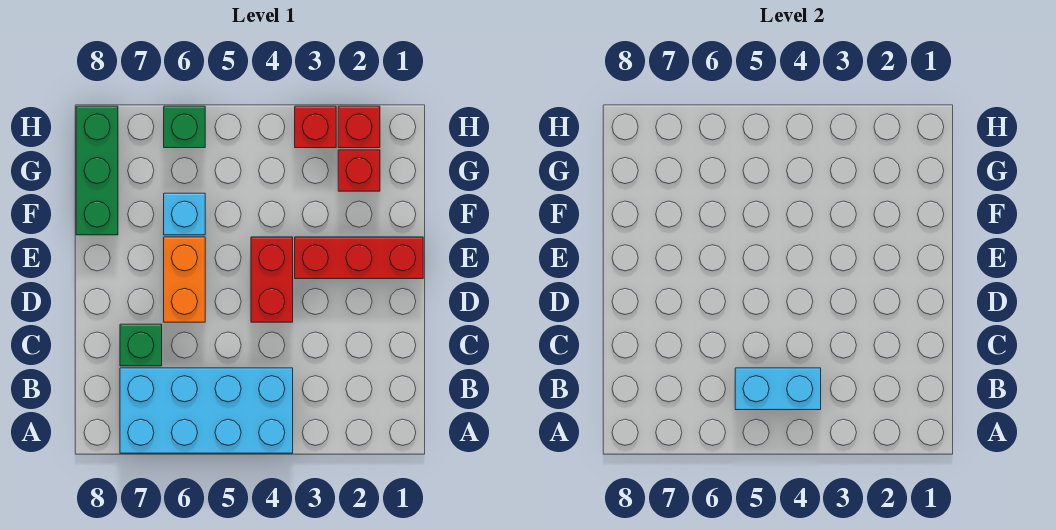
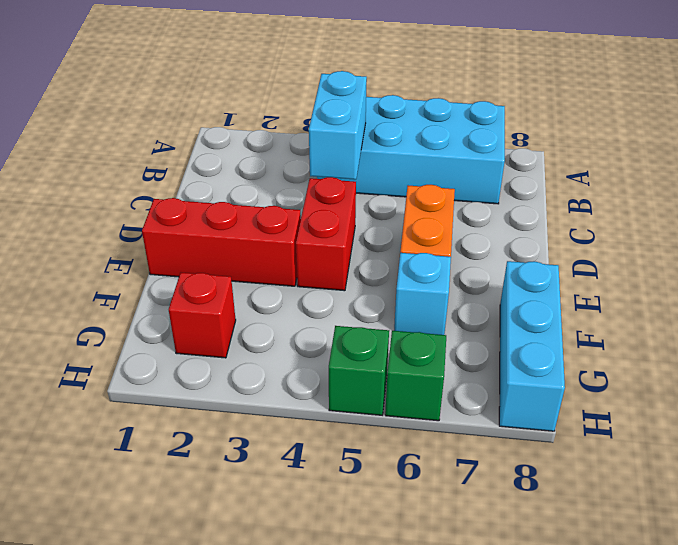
cyan brick B4:B5 level 2 -> cyan brick B4:C4 level 2
green brick C7 level 1 -> green brick H5 level 1
green brick F8:H8 level 1 -> cyan brick F8:H8 level 1
red brick H2 level 1 -> none
red brick H3 level 1 -> none

